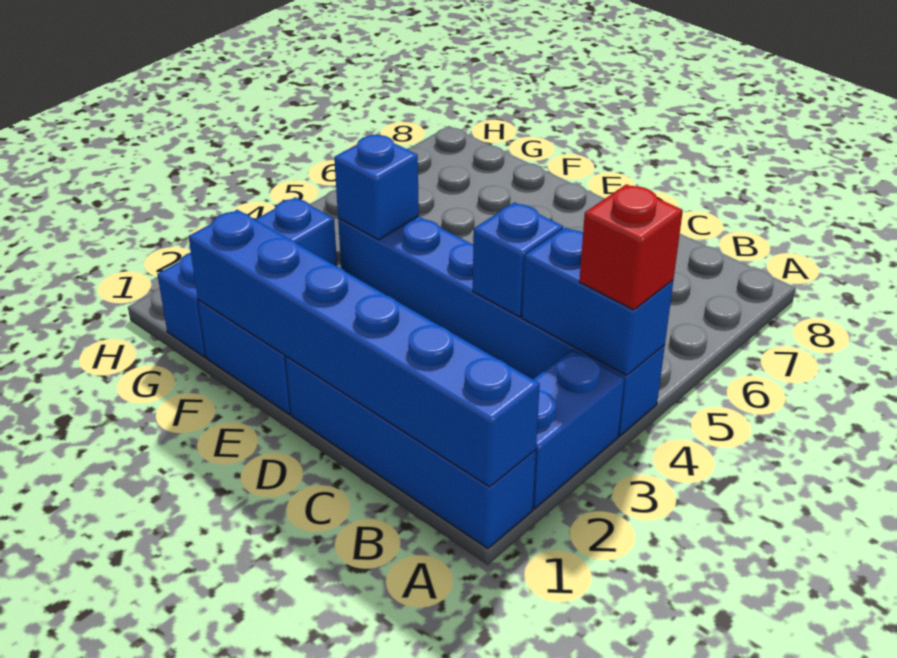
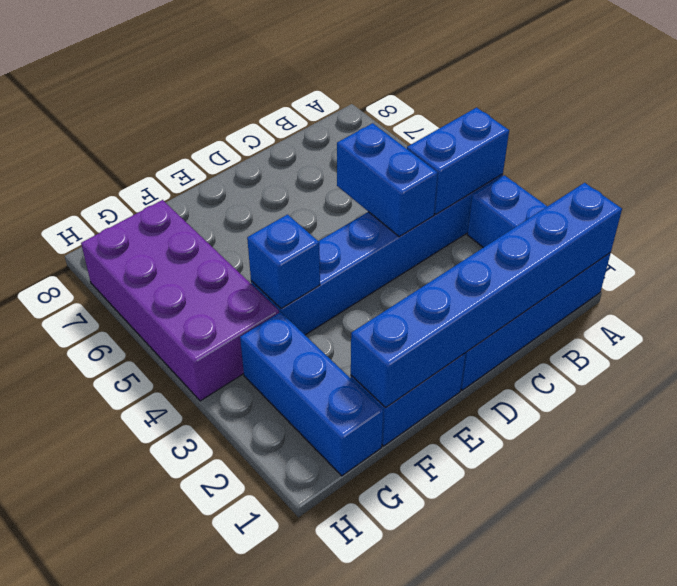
red brick A4 level 3 -> none
blue brick C4 level 2 -> blue brick C4:C5 level 2
none -> purple brick G4:H7 level 1

